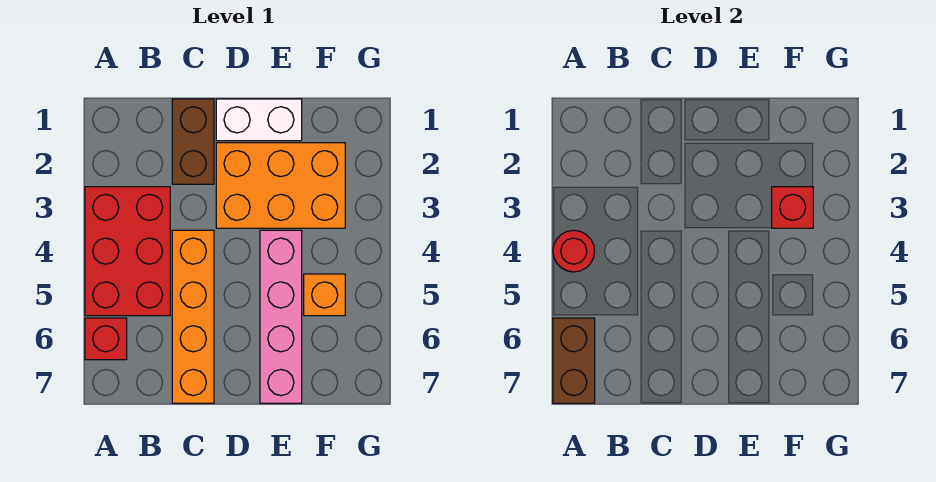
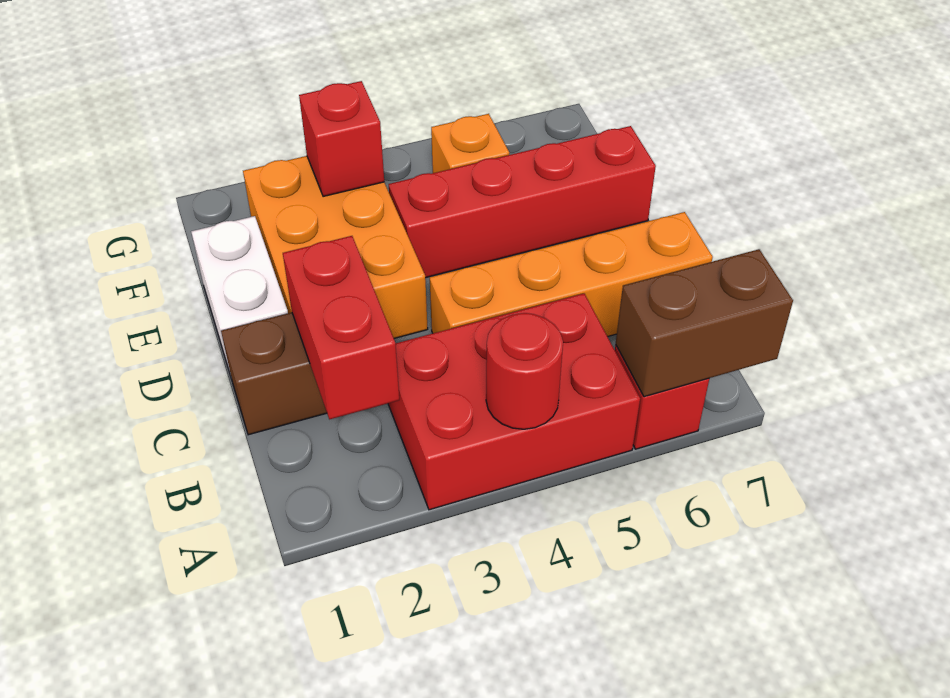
none -> red brick B2:C2 level 2
pink brick E4:E7 level 1 -> red brick E4:E7 level 1

